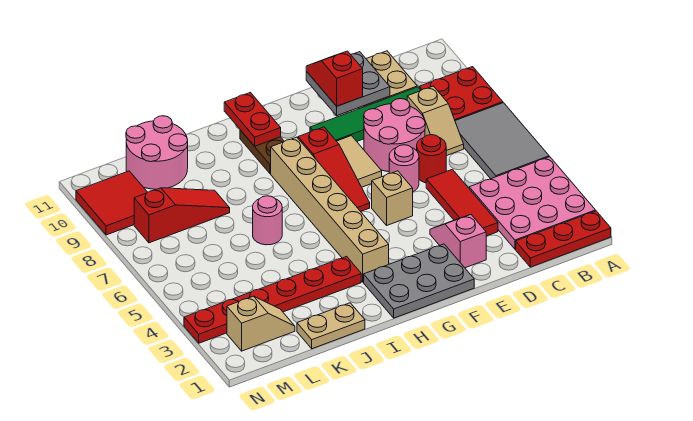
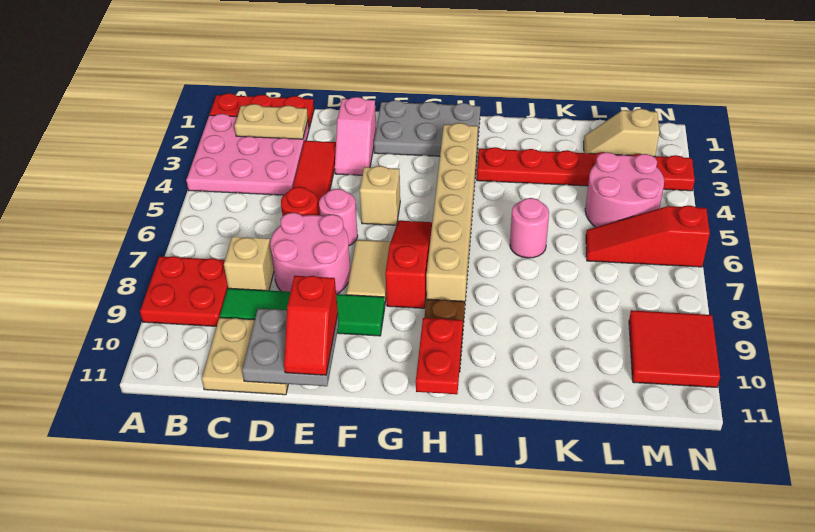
grey tile A5:B7 level 1 -> none
tan plate J1:K1 level 1 -> tan plate B2:C2 level 2
red slope K8:M8 level 1 top M -> red slope L6:N6 level 1 top N
pink round brick K10:L11 level 1 -> pink round brick L4:M5 level 1

